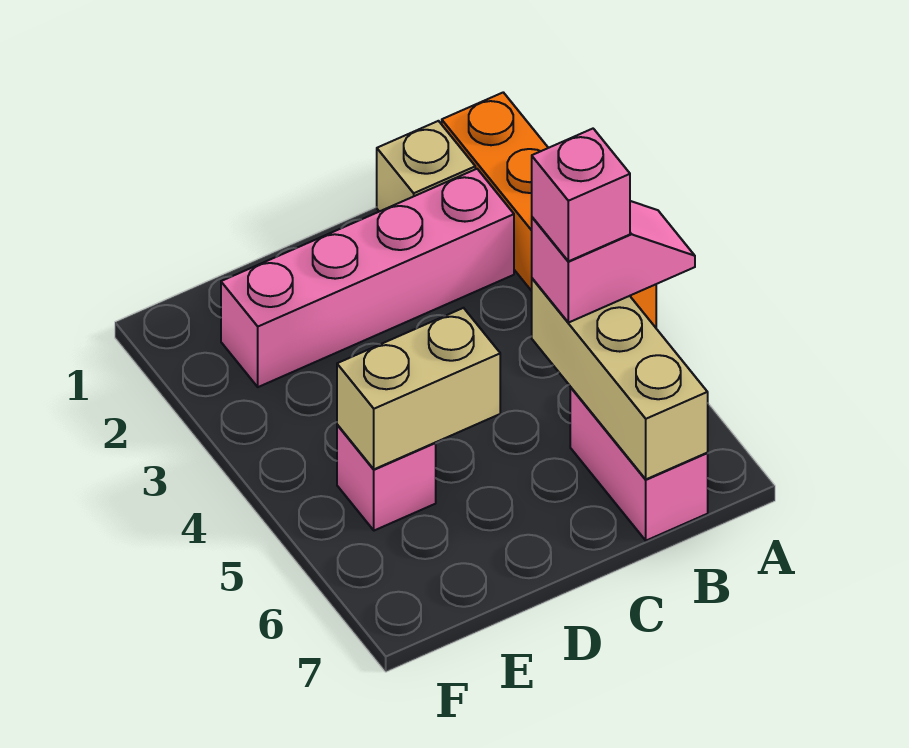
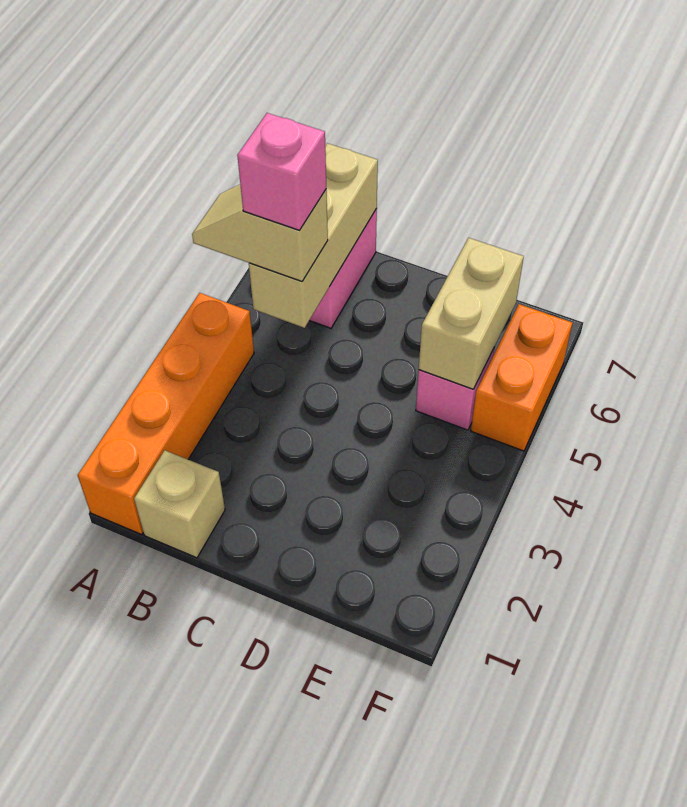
pink slope A5:B5 level 3 top B -> tan slope A5:B5 level 3 top B
pink brick B2:E2 level 1 -> none
tan brick D5:E5 level 2 -> tan brick E5:E6 level 2
none -> orange brick F5:F6 level 1

